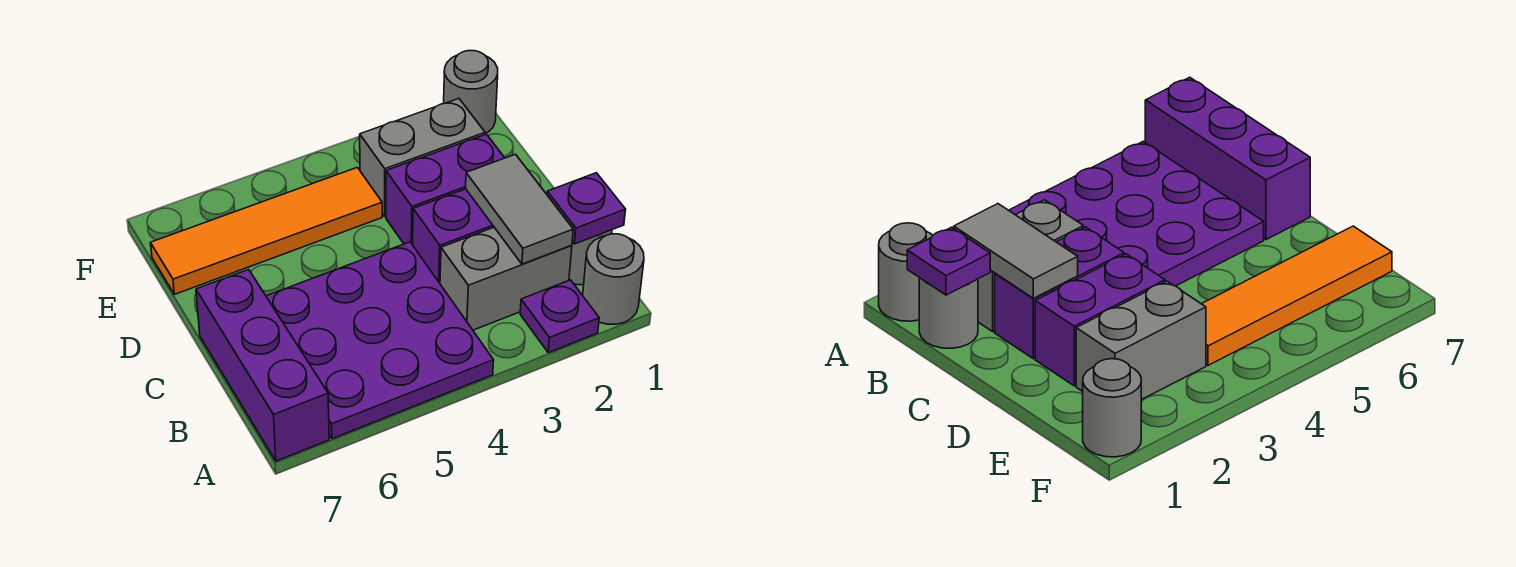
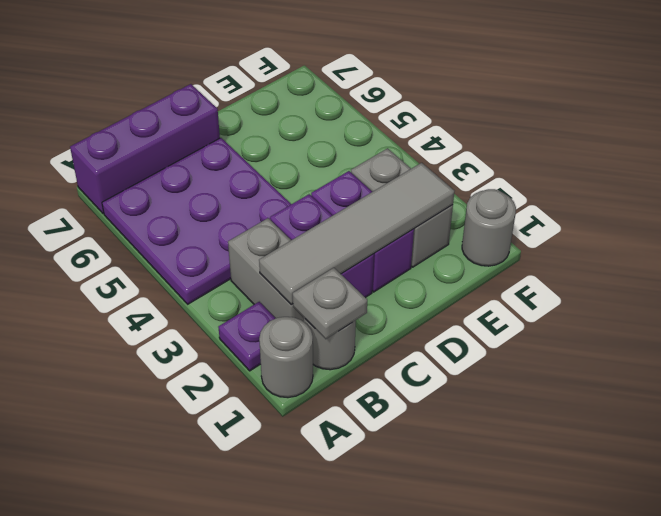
purple plate B1 level 2 -> grey plate B1 level 2
grey tile B2:C2 level 2 -> grey tile B2:E2 level 2
orange tile E4:E7 level 1 -> none

